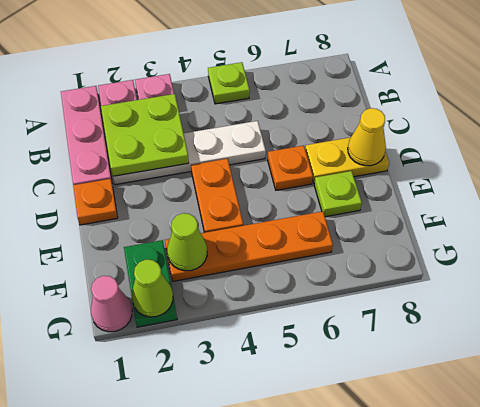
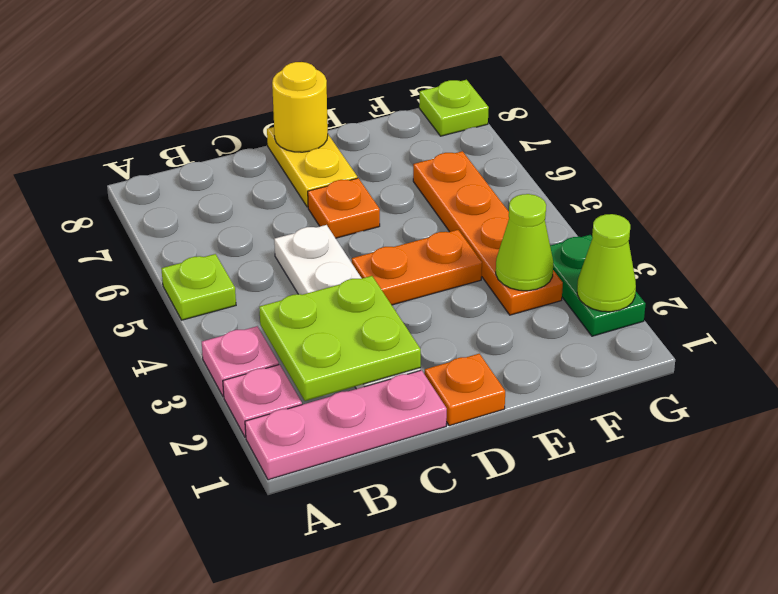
yellow cone D8 level 2 -> yellow round brick D8 level 2
lime plate E7 level 1 -> lime plate G8 level 1
green plate F2:G2 level 1 -> green plate G2:G3 level 1
pink cone G1 level 1 -> none

